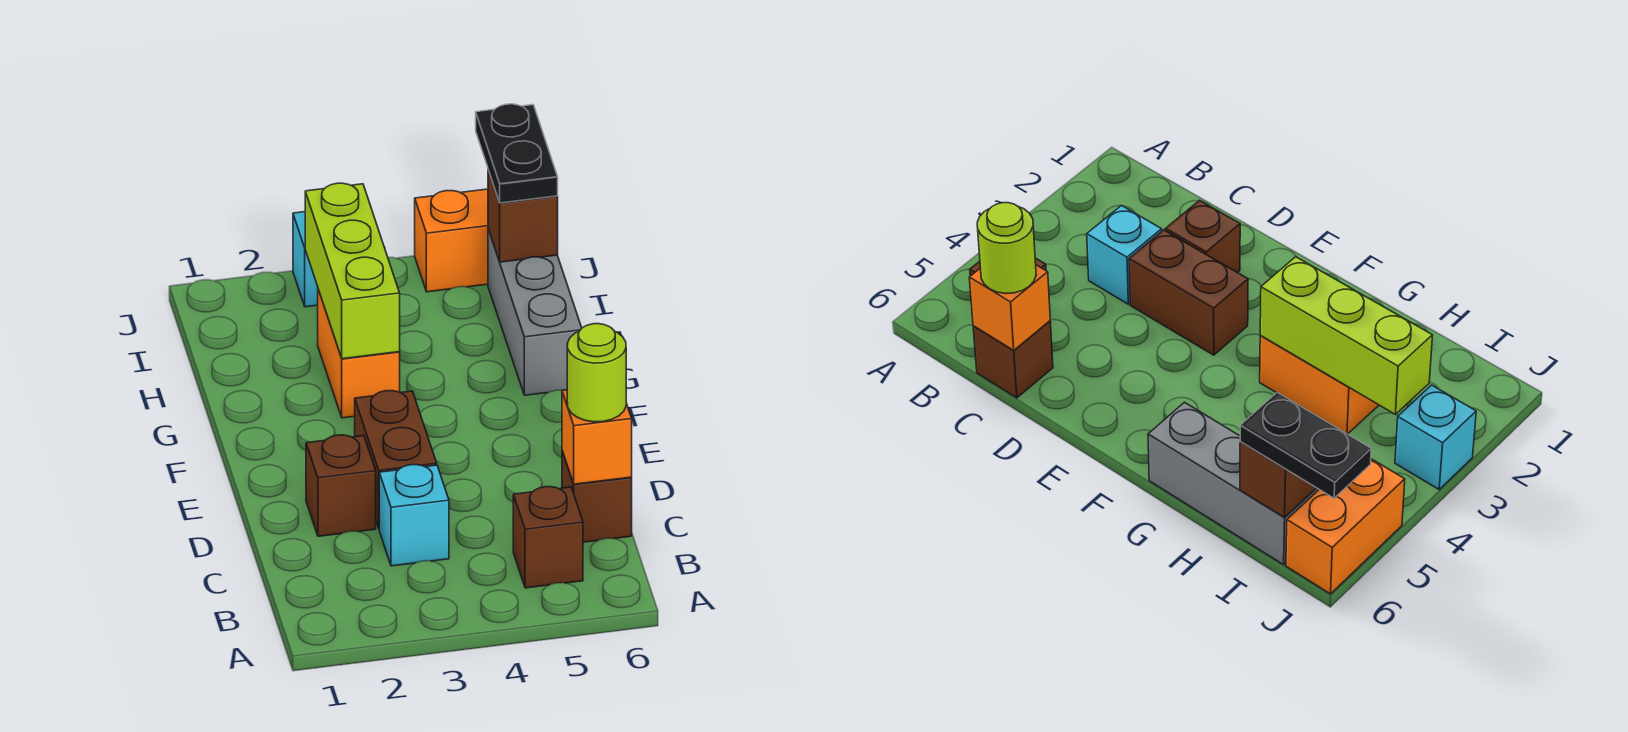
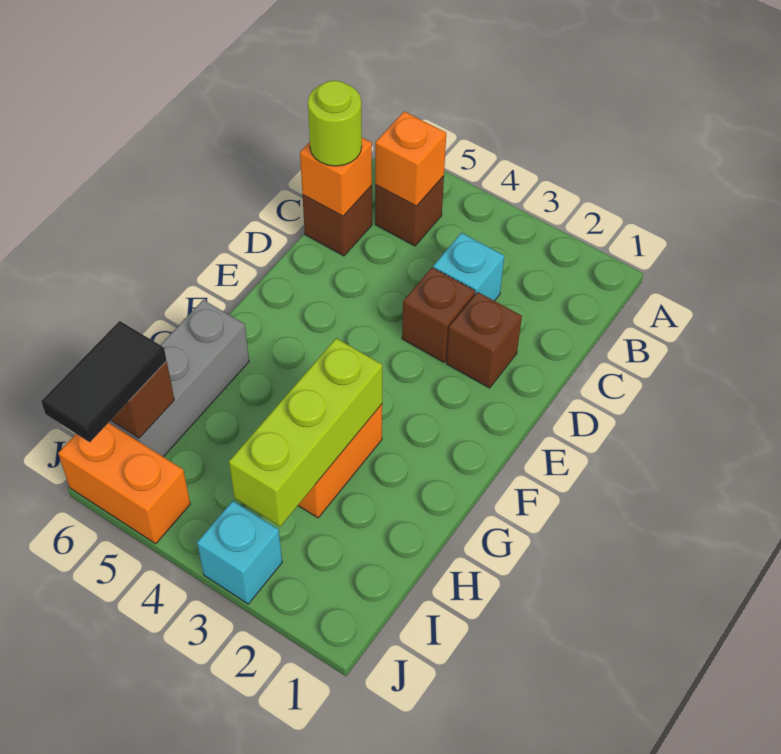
none -> orange brick B5 level 2
brown brick D3:E3 level 1 -> brown brick D3 level 1
black plate I6:J6 level 3 -> black tile I6:J6 level 3

